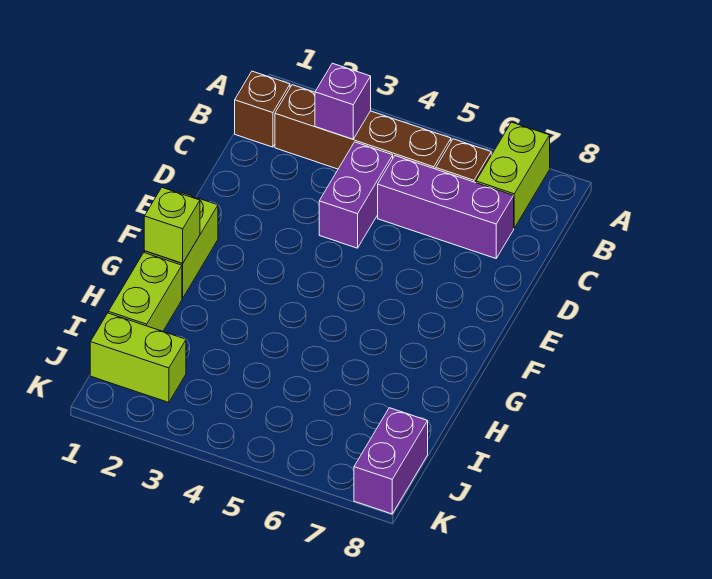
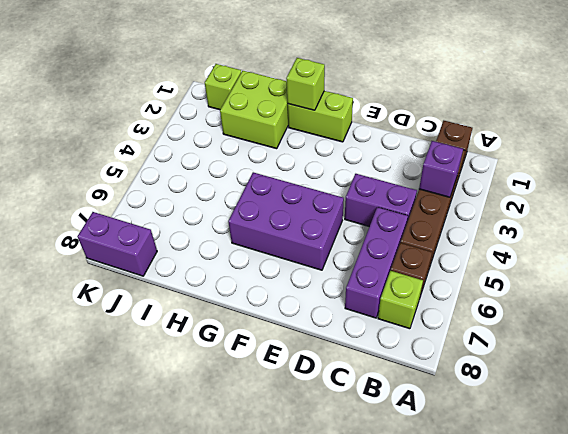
lime brick A7:B7 level 1 -> lime brick B7 level 1
none -> purple brick E5:G6 level 1
lime brick H1:I1 level 1 -> lime brick H1:I2 level 1
lime brick J1:J2 level 1 -> lime brick J1 level 1

